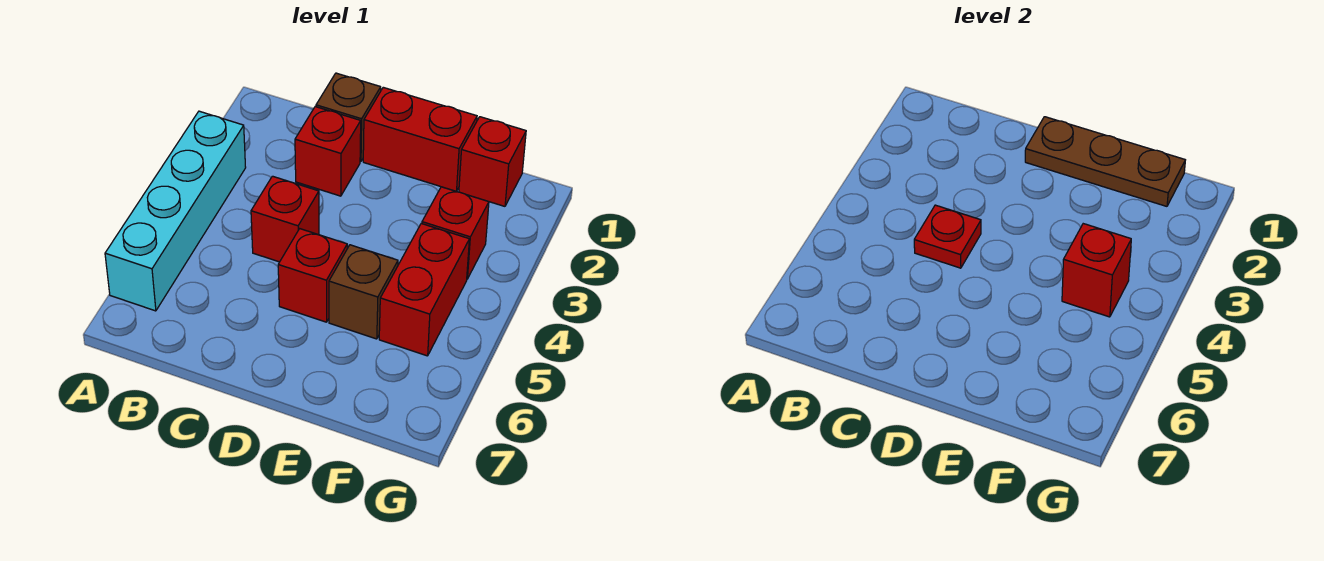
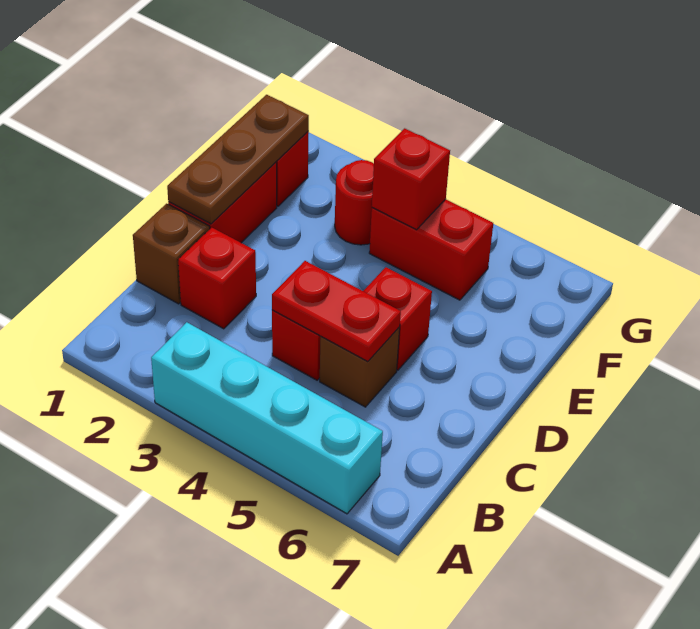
red plate C4 level 2 -> red plate C4:C5 level 2
brown brick E5 level 1 -> brown brick C5 level 1
red brick F3 level 1 -> red round brick F3 level 1

